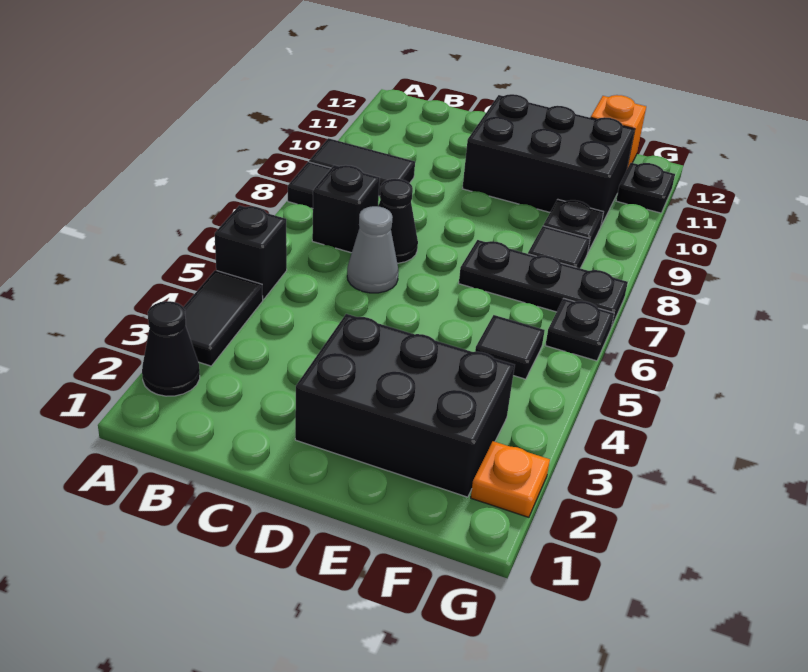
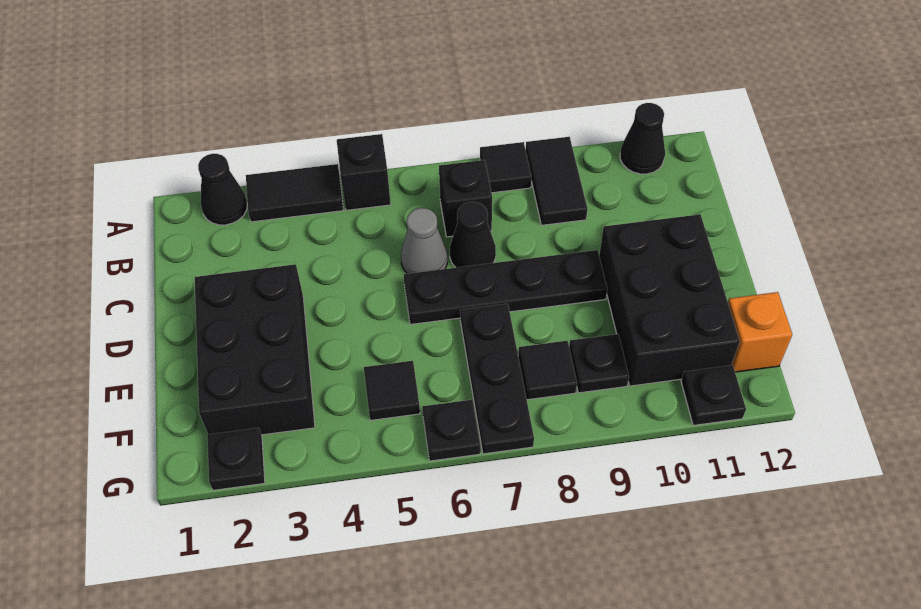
none -> black cone A11 level 1
none -> black plate D6:D9 level 1
orange plate G2 level 1 -> black plate G2 level 1

